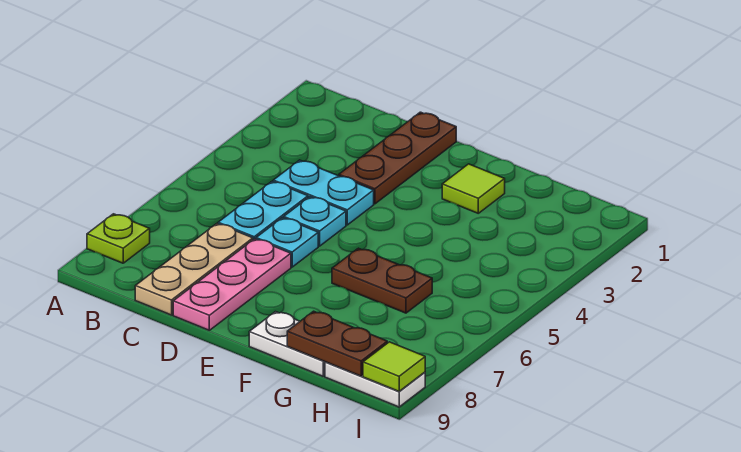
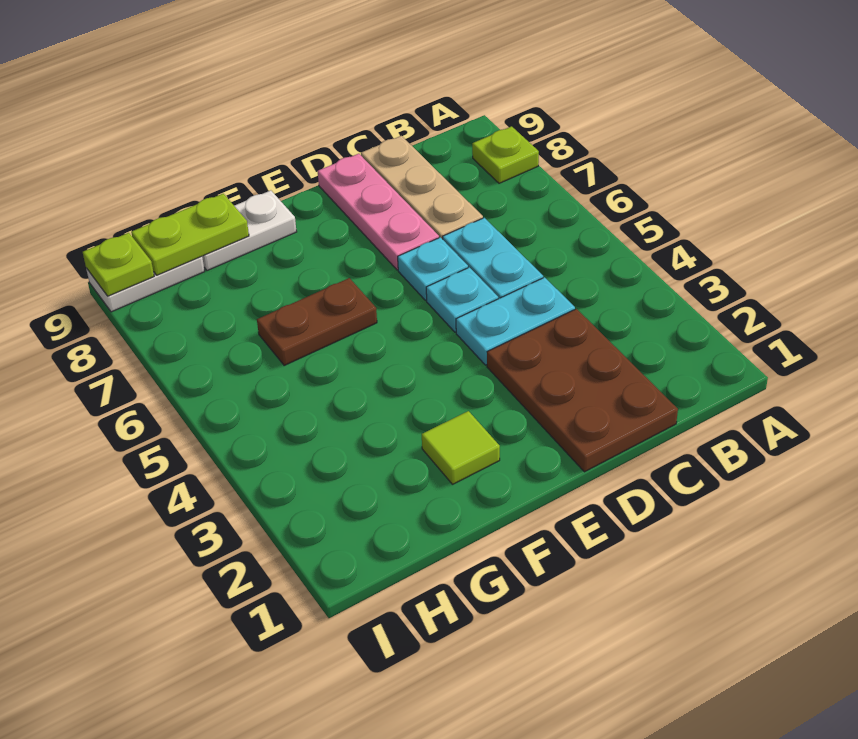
brown plate D1:D3 level 1 -> brown plate C1:D3 level 1
brown plate G9:H9 level 2 -> lime plate G9:H9 level 2
lime tile I9 level 2 -> lime plate I9 level 2

